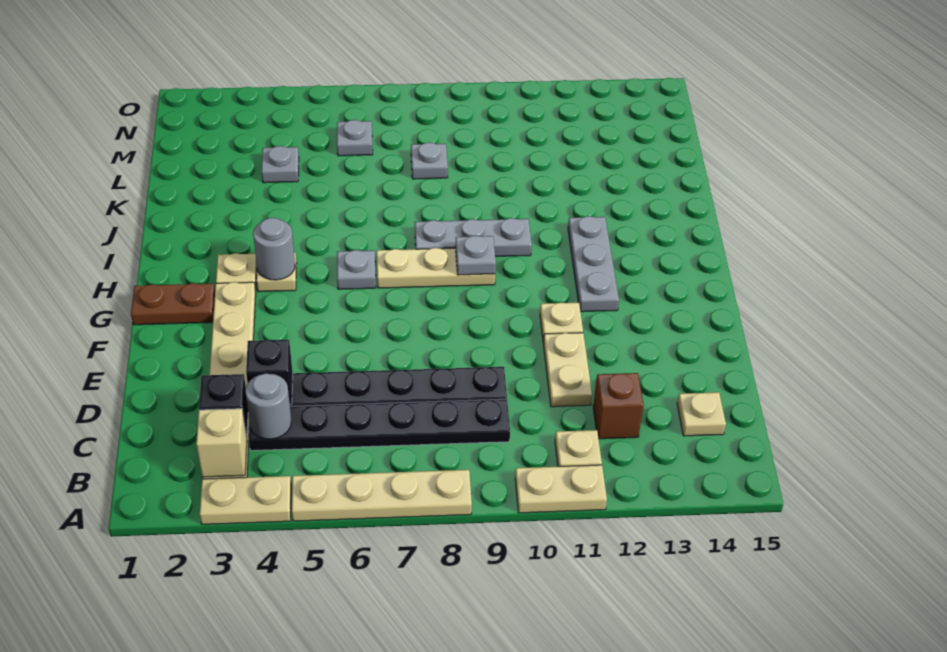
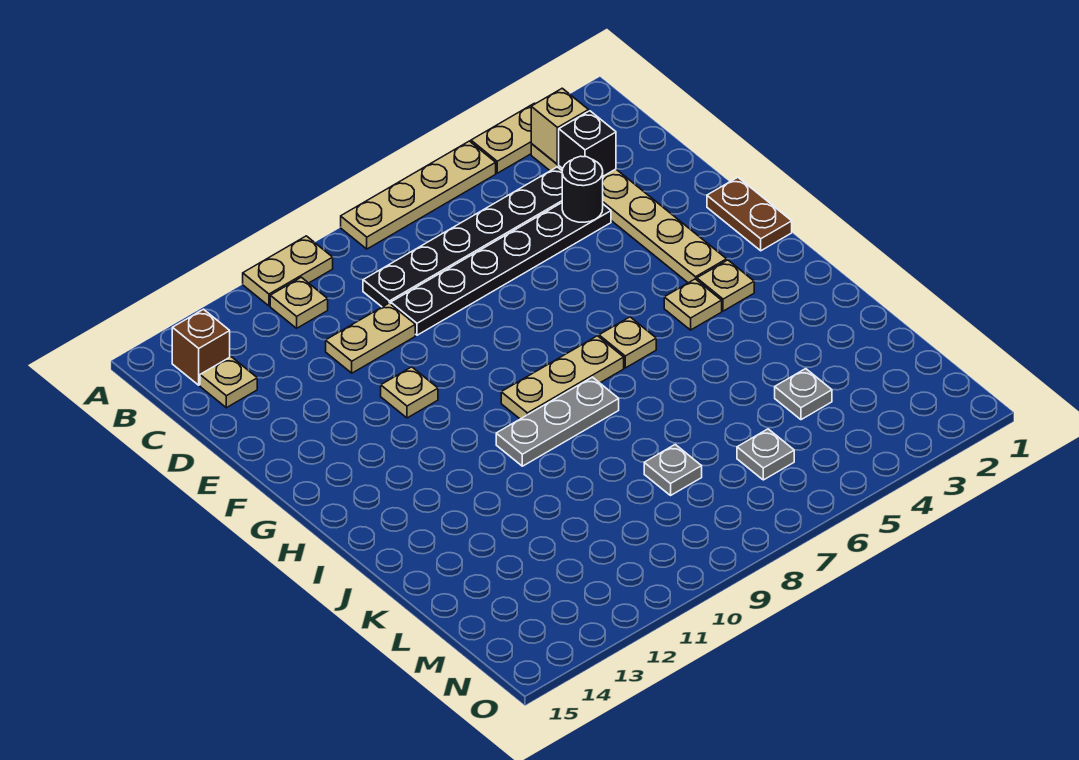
grey round brick C4 level 2 -> none
brown brick C12 level 1 -> brown brick B14 level 1
black brick D4 level 2 -> black round brick D4 level 2
tan plate D11:E11 level 1 -> tan plate D10:D11 level 1
brown plate G1:G2 level 1 -> brown plate F1:G1 level 1
grey plate G12:I12 level 1 -> none
grey round brick H4 level 2 -> none
grey plate H6 level 1 -> tan plate H6 level 1
grey plate H9 level 2 -> none

